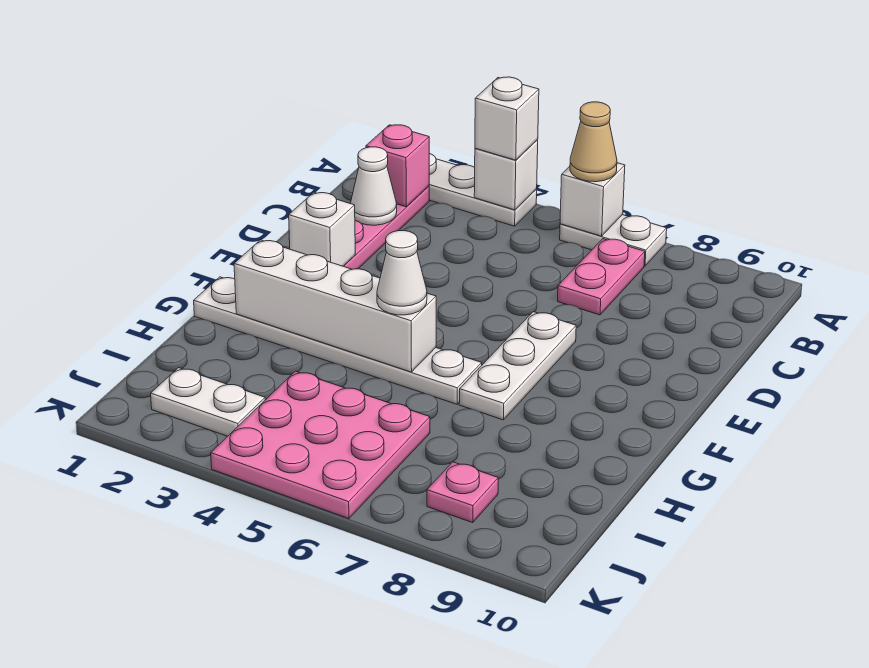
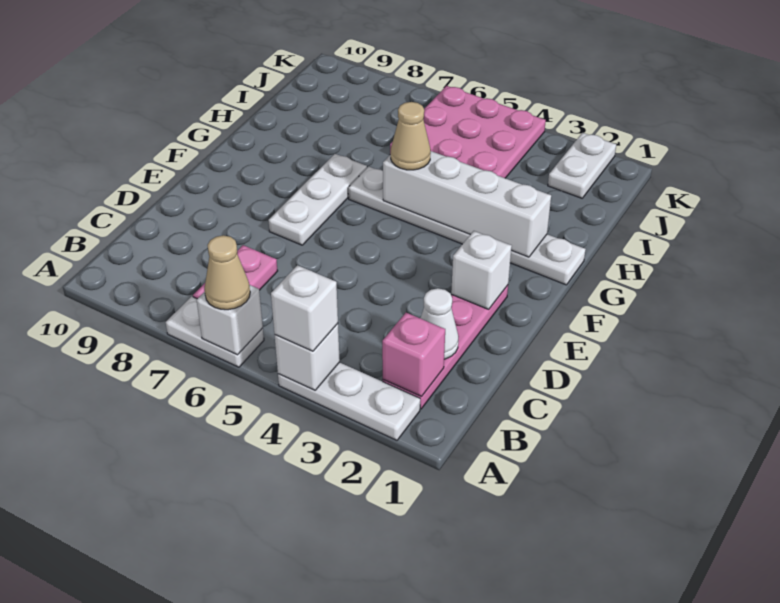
white cone G5 level 3 -> tan cone G5 level 3
white plate J2:J3 level 1 -> white plate J2:K2 level 1
pink plate J8 level 1 -> none

